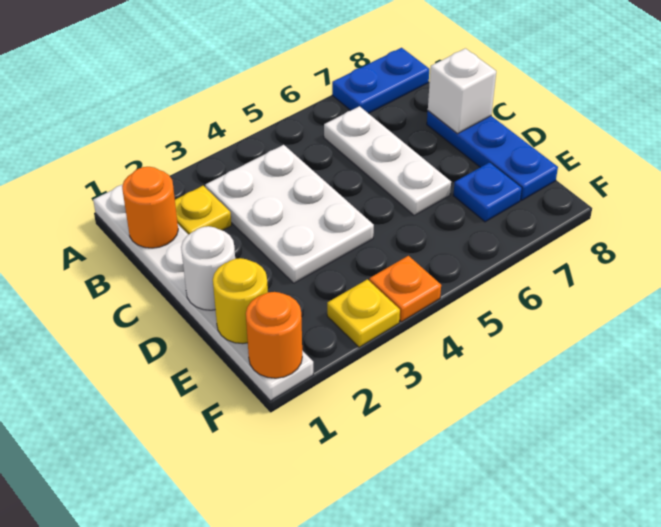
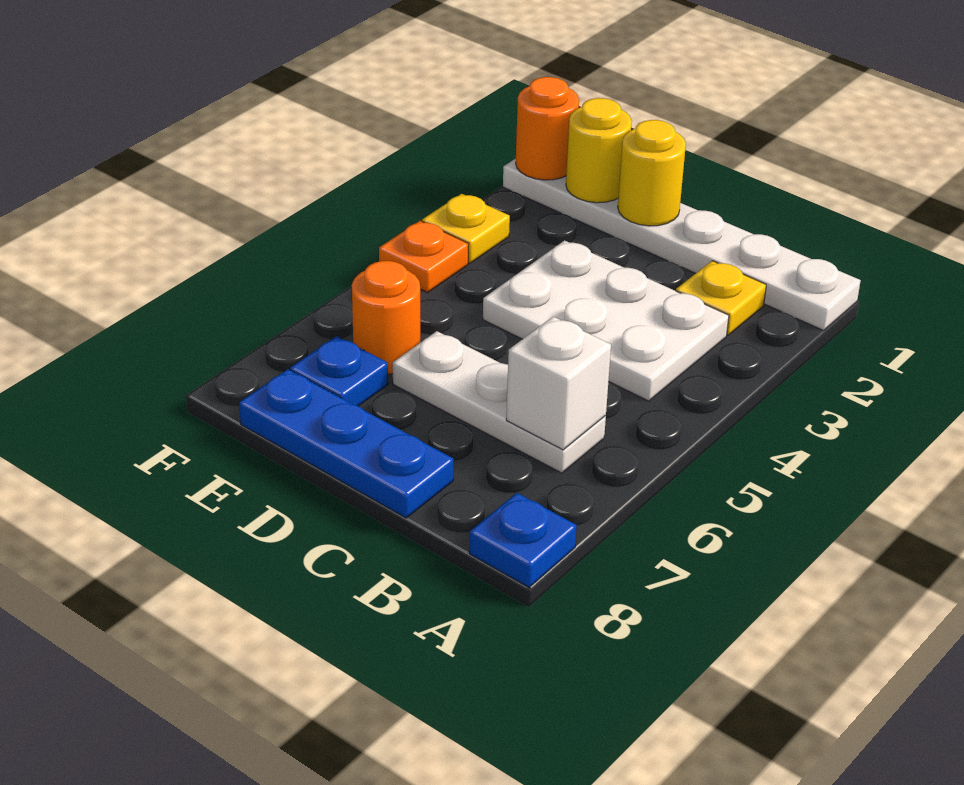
blue plate A7:A8 level 1 -> blue plate A8 level 1
orange round brick B1 level 2 -> orange round brick E6 level 1
white brick C8 level 2 -> white brick B6 level 2
white round brick D1 level 2 -> yellow round brick D1 level 2

